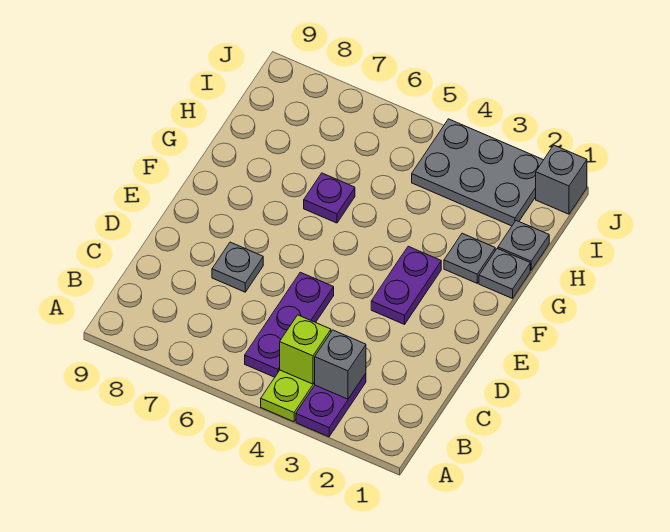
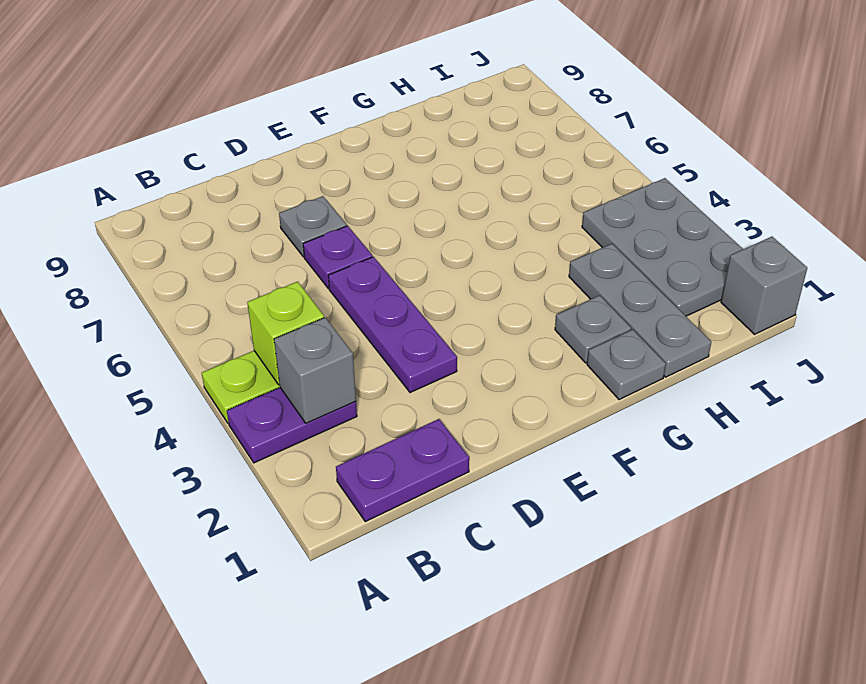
purple plate B5:D5 level 1 -> purple plate D3:D5 level 1
purple plate E3:F3 level 1 -> purple plate B1:C1 level 1
purple plate G6 level 1 -> purple plate D6 level 1
grey plate H1 level 1 -> grey plate H1:H3 level 1

